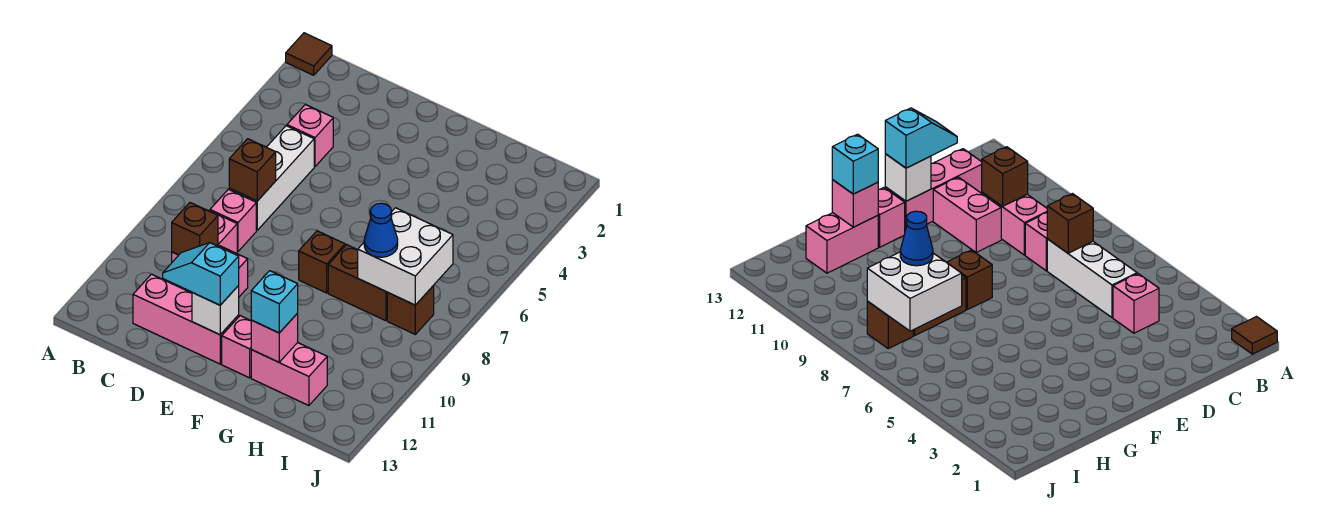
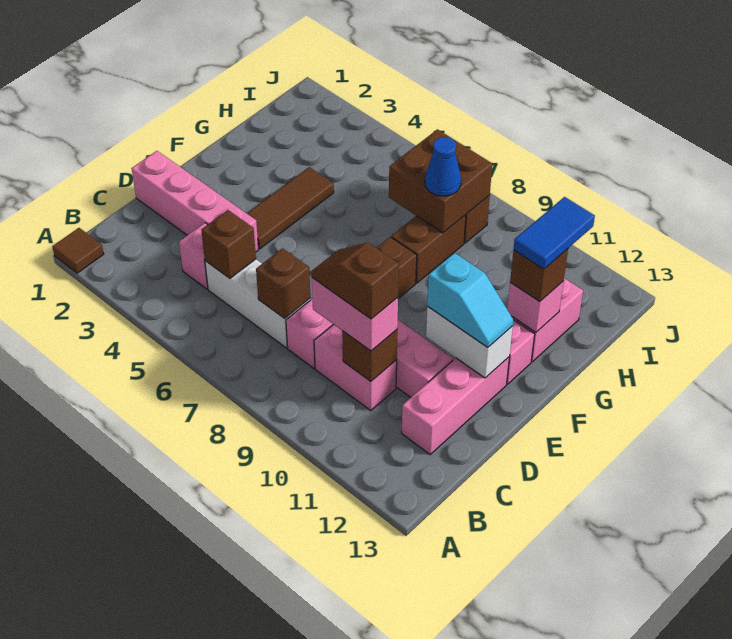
none -> brown brick C5 level 2
none -> pink brick C9:C10 level 3
none -> brown slope C9:C10 level 4 top 10
none -> pink brick D1:D4 level 1
cyan slope D12:E12 level 3 top E -> cyan slope E11:E12 level 3 top 11
none -> brown tile E4:G4 level 1
white brick E12 level 2 -> white brick E11:E12 level 2
cyan brick G12 level 3 -> brown brick G12 level 3
none -> blue tile G12:H12 level 4
white brick H7:I8 level 2 -> brown brick H7:I8 level 2

